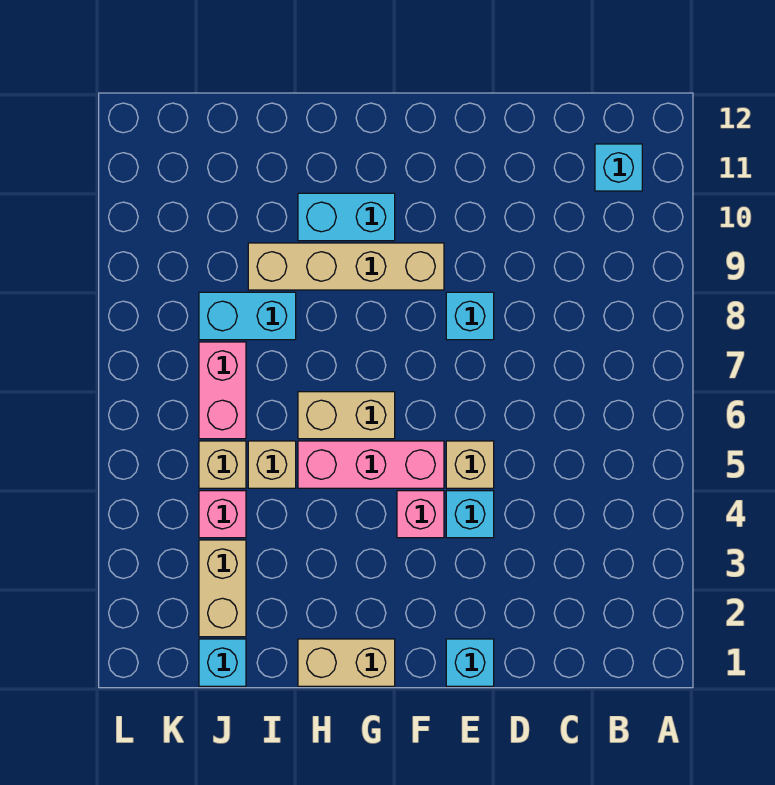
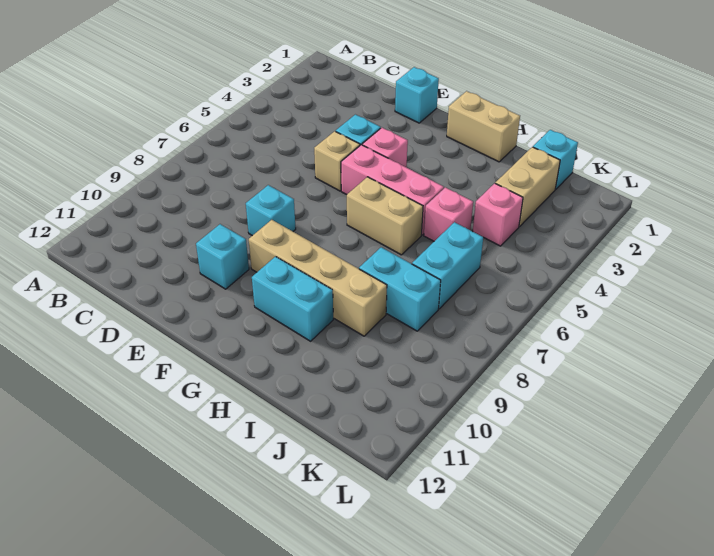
cyan brick B11 level 1 -> cyan brick E10 level 1
tan brick I5 level 1 -> pink brick I5 level 1
tan brick J5 level 1 -> none
pink brick J6:J7 level 1 -> cyan brick J6:J7 level 1

